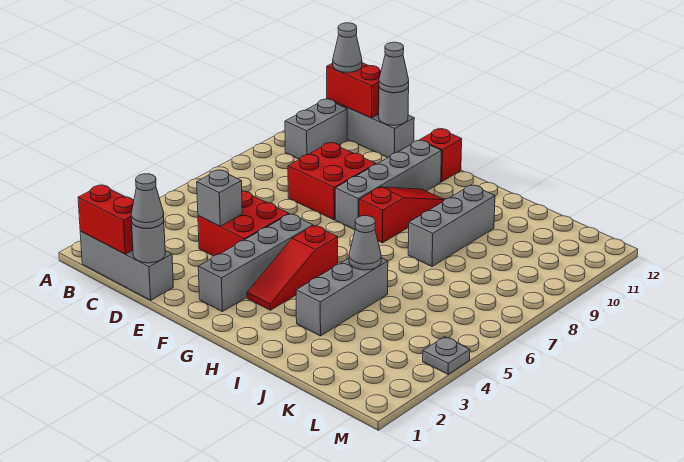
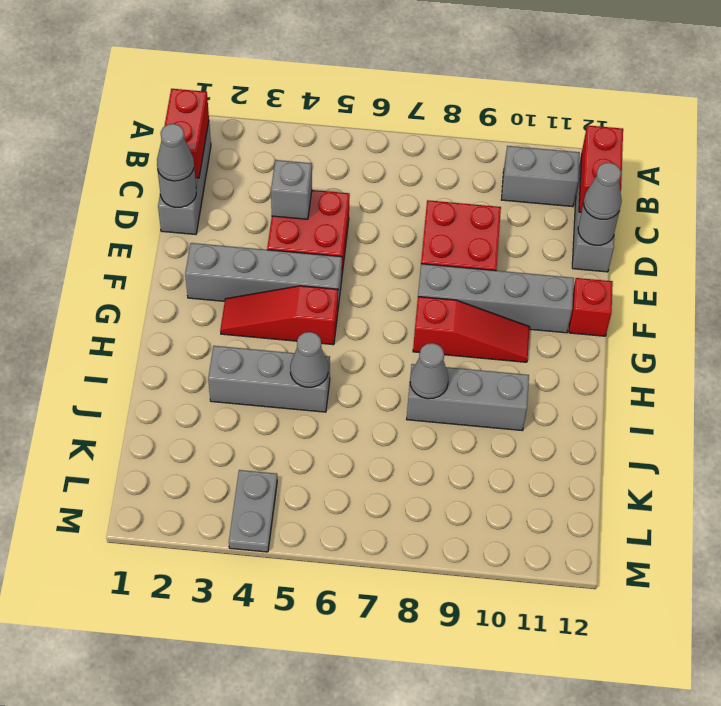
grey cone B12 level 3 -> grey cone I8 level 2
grey plate M4 level 1 -> grey plate L4:M4 level 1

